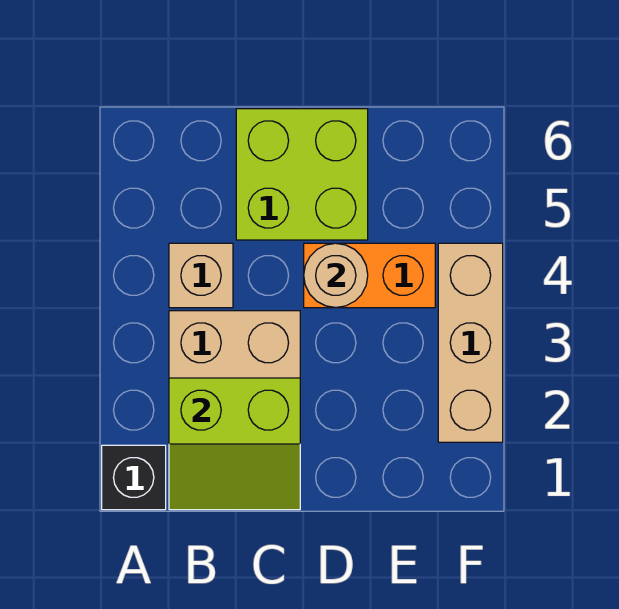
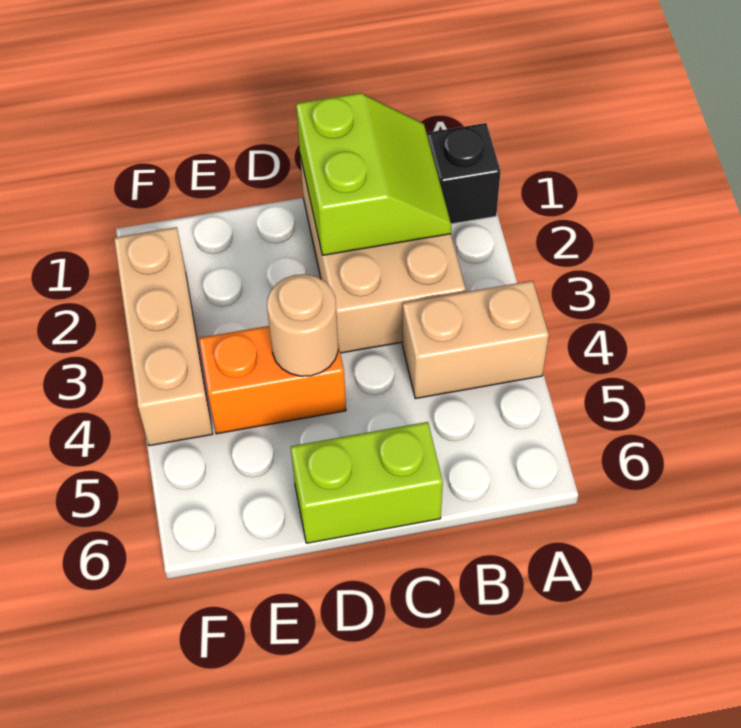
lime slope B1:C2 level 2 top 2 -> lime slope B1:C2 level 2 top C
tan brick B4 level 1 -> tan brick A4:B4 level 1
lime brick C5:D6 level 1 -> lime brick C6:D6 level 1

